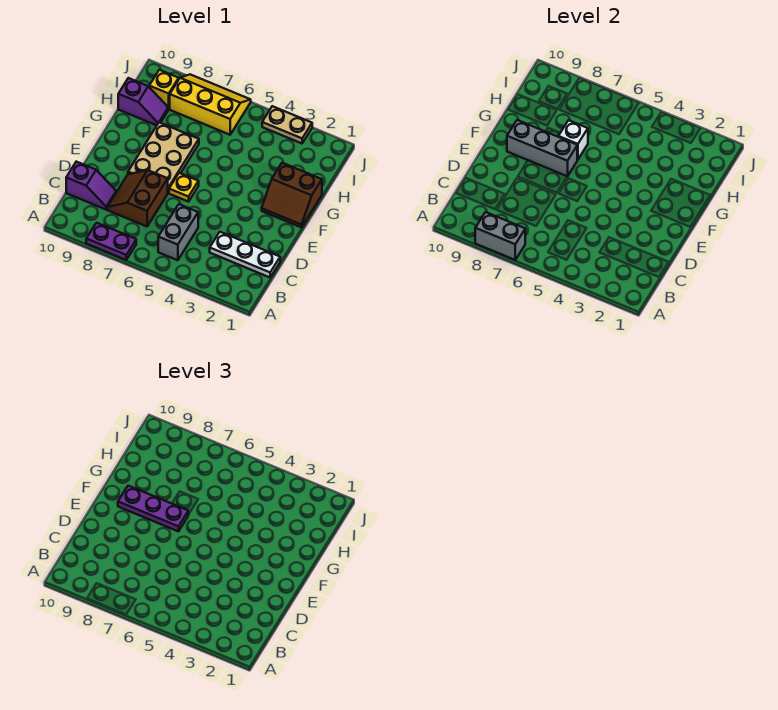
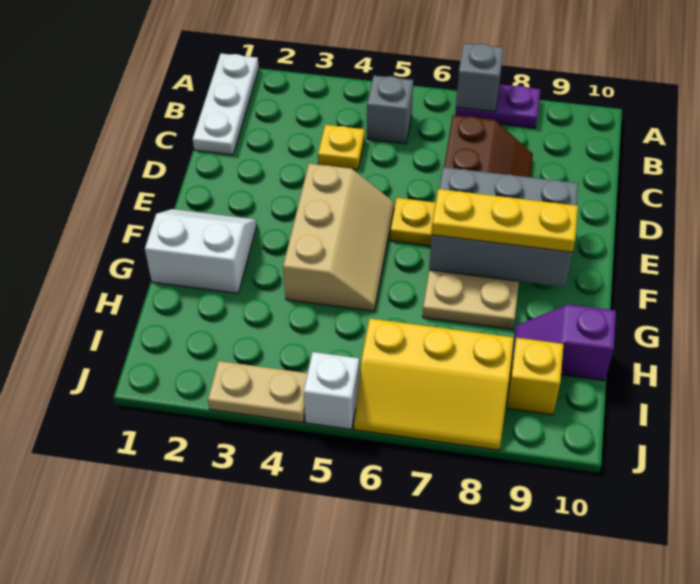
grey brick A7:A8 level 2 -> grey brick A7 level 2
grey brick B5:C5 level 1 -> grey brick B5 level 1
white plate C1:C3 level 1 -> white plate A1:C1 level 1
none -> yellow plate C4 level 1
purple slope C9:C10 level 1 top 10 -> none
none -> tan slope E4:G5 level 1 top 4
brown slope F1:G2 level 1 top G -> white slope F1:G2 level 1 top G
grey brick F7:F9 level 2 -> grey brick E7:F9 level 2
purple plate F7:F9 level 3 -> yellow plate F7:F9 level 3
white brick G7 level 2 -> white brick J5 level 1

